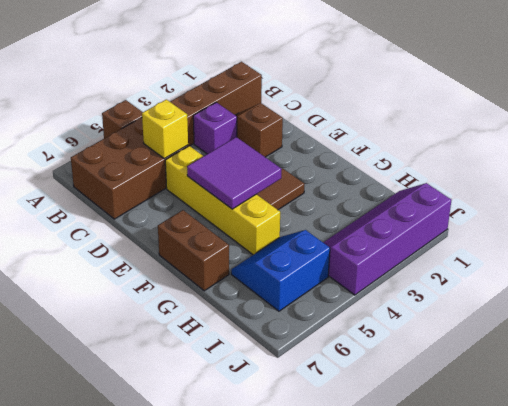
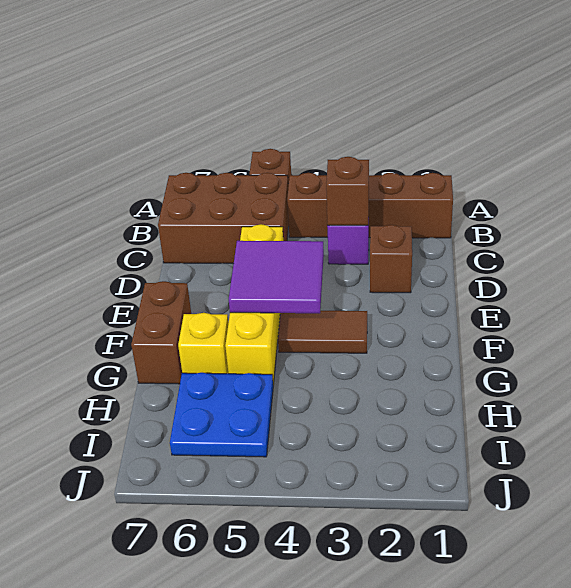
none -> brown brick C3 level 2
yellow brick C5 level 2 -> yellow brick G6 level 1
blue slope H5:I6 level 1 top I -> blue plate H5:I6 level 1
purple slope I1:J4 level 1 top J -> none

